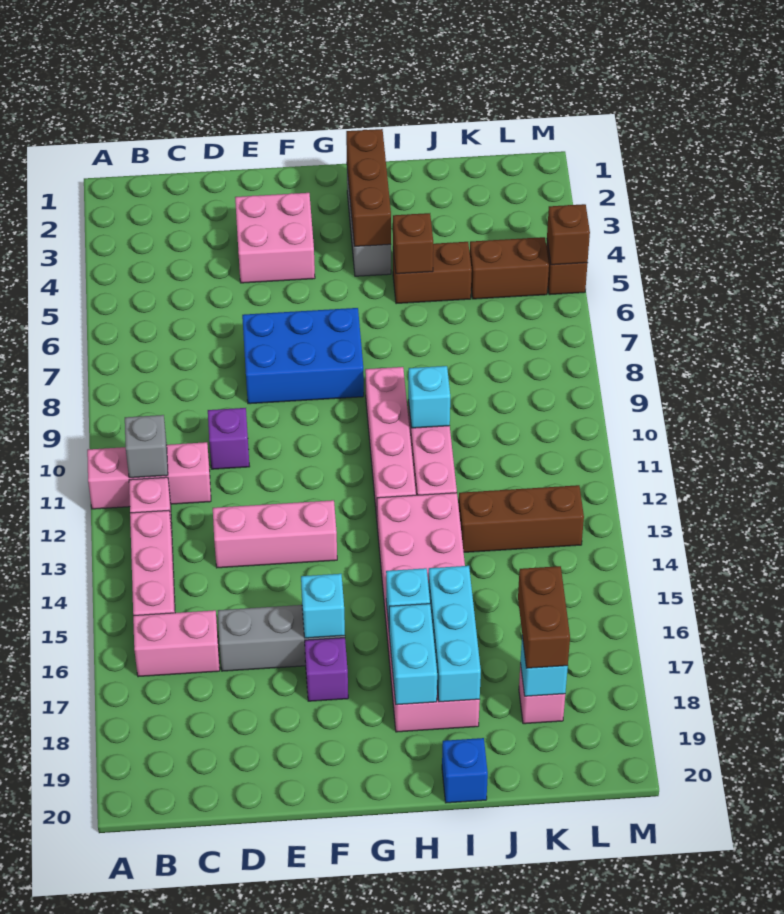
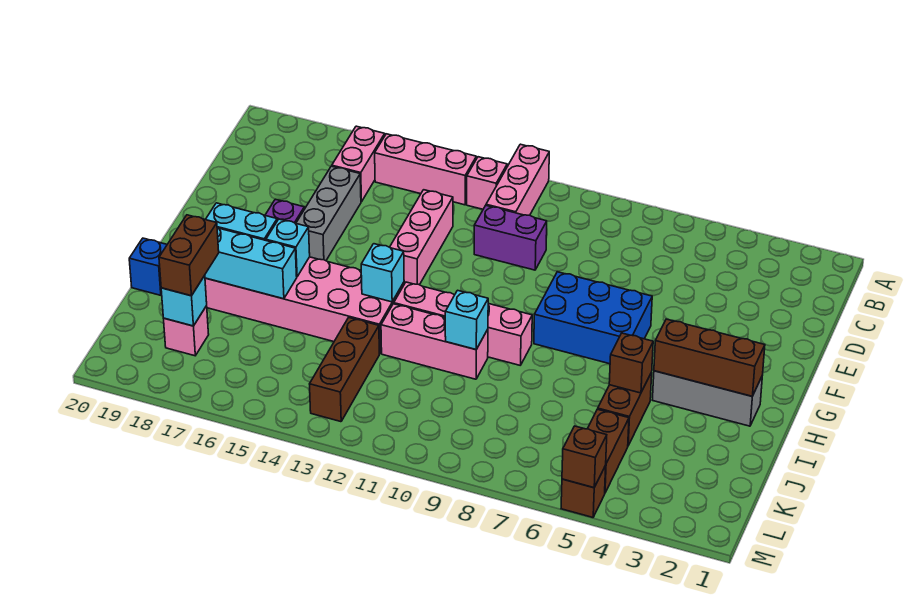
grey brick B11 level 2 -> none
purple brick D10 level 1 -> purple brick D10:D11 level 1
pink brick E3:F4 level 1 -> none
blue brick E7:G8 level 1 -> blue brick F6:G8 level 1
cyan brick F16 level 2 -> cyan brick H13 level 2
brown brick K17:K18 level 3 -> brown brick J18:K18 level 3

